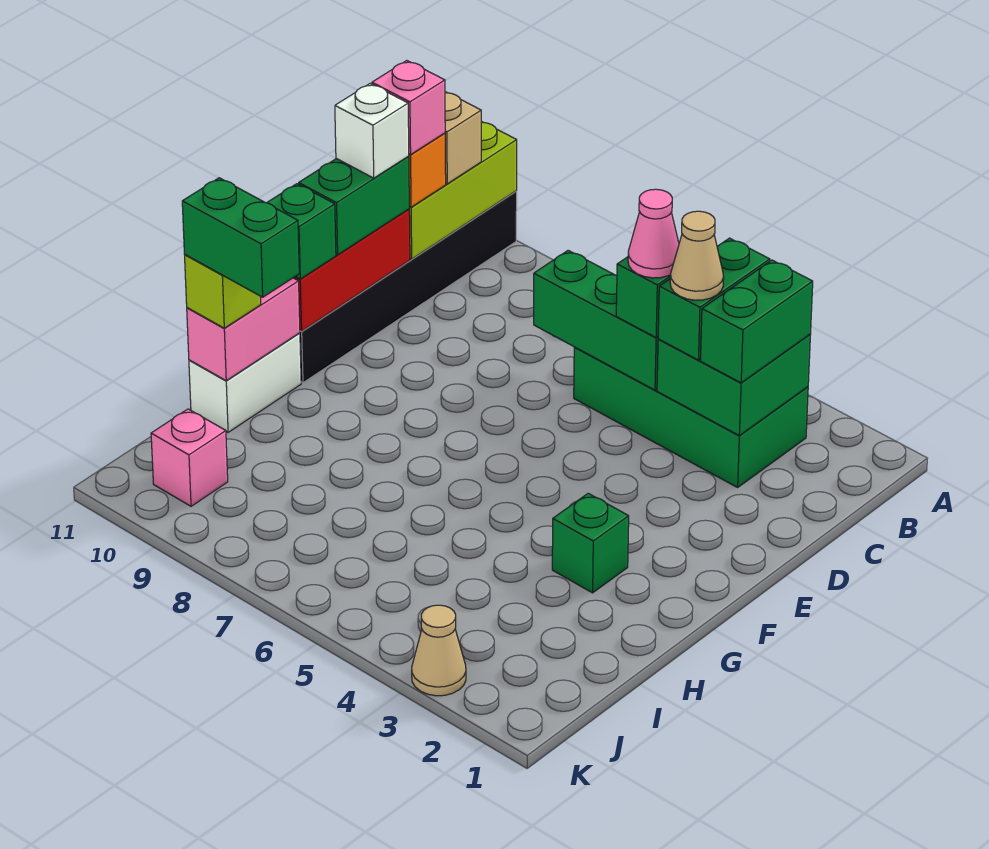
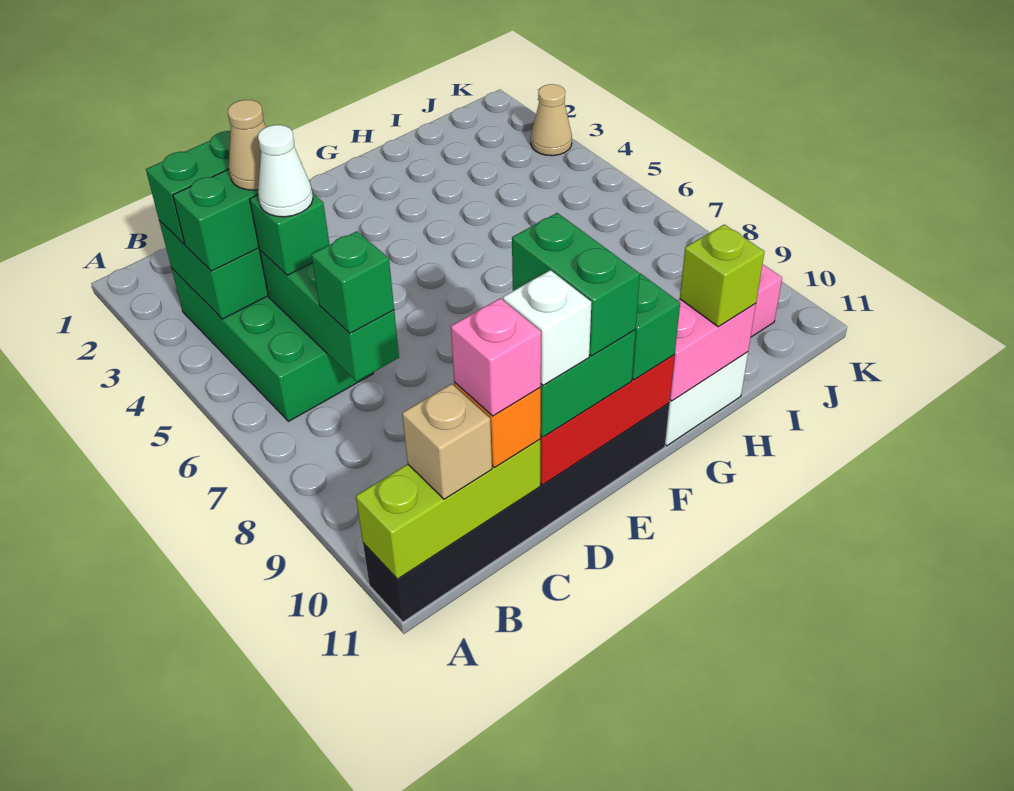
pink cone C5 level 4 -> white cone C5 level 4
green brick G3 level 1 -> green brick C7 level 3
green brick H10:H11 level 4 -> green brick E10:E11 level 4

